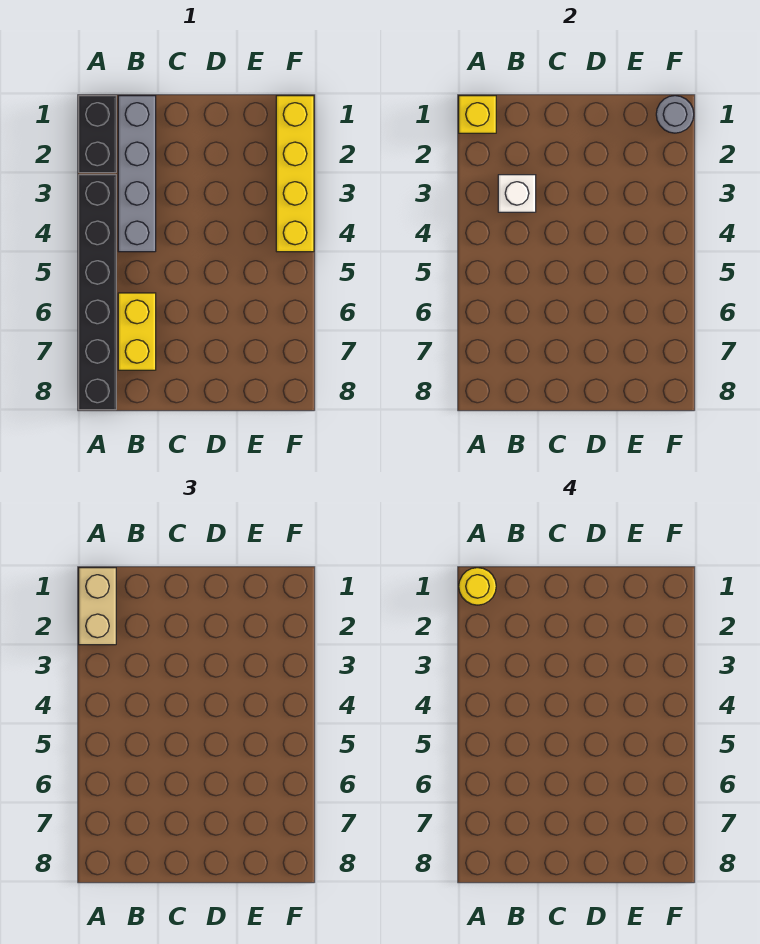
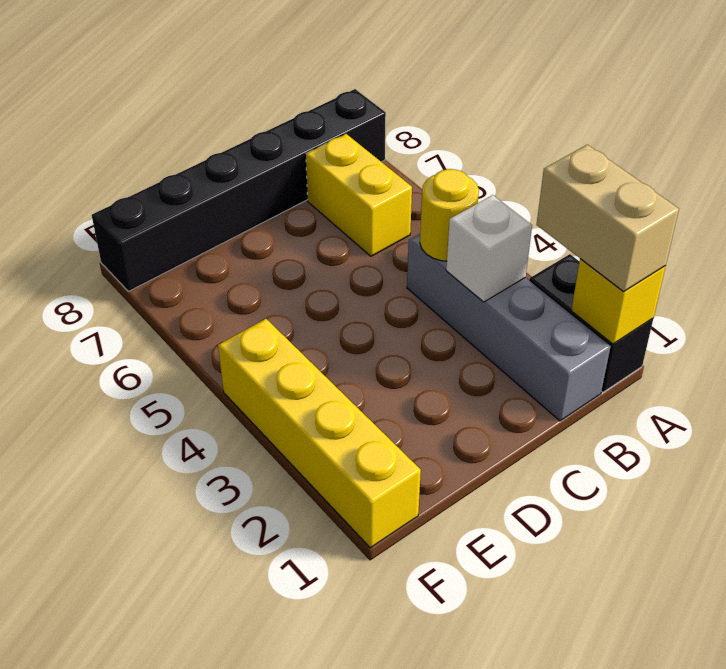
yellow round brick A1 level 4 -> yellow round brick B4 level 2
black brick A3:A8 level 1 -> black brick A8:F8 level 1
grey round brick F1 level 2 -> none

